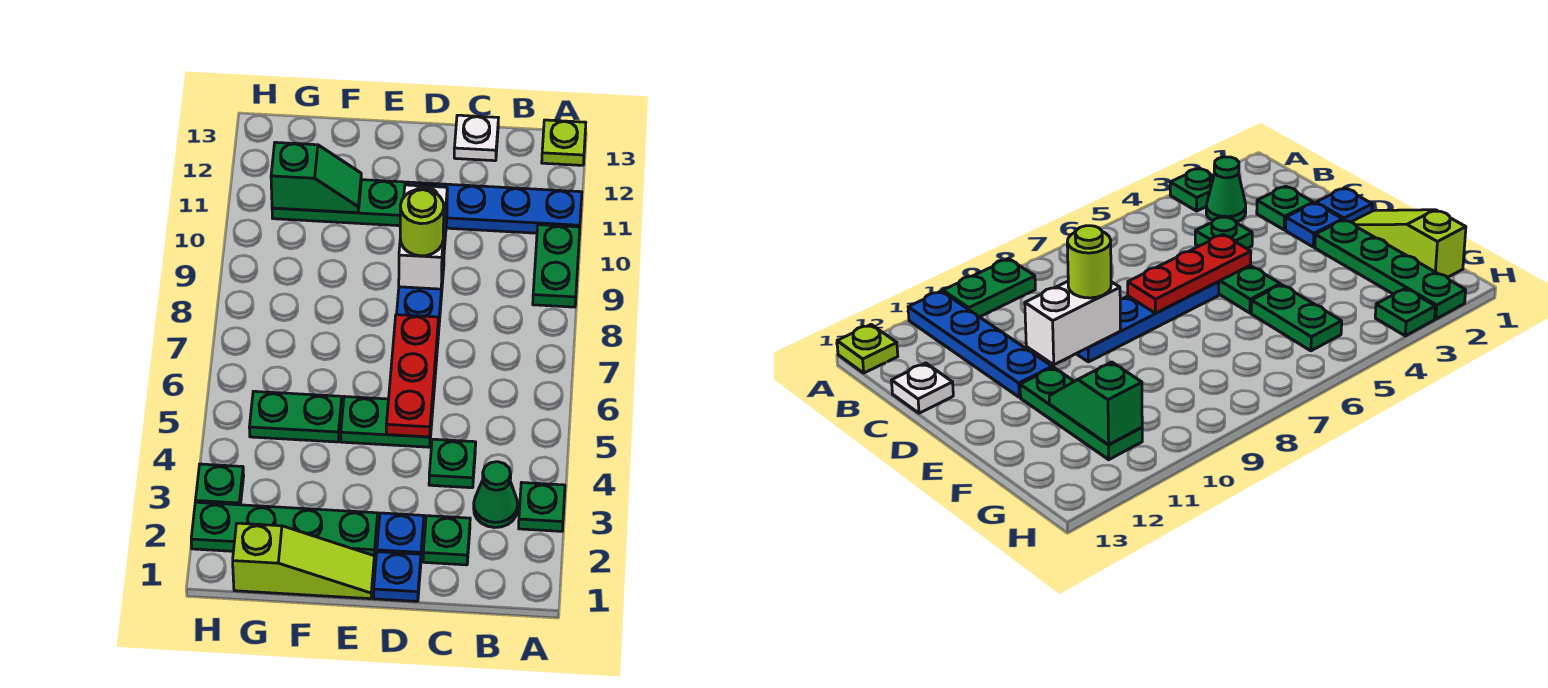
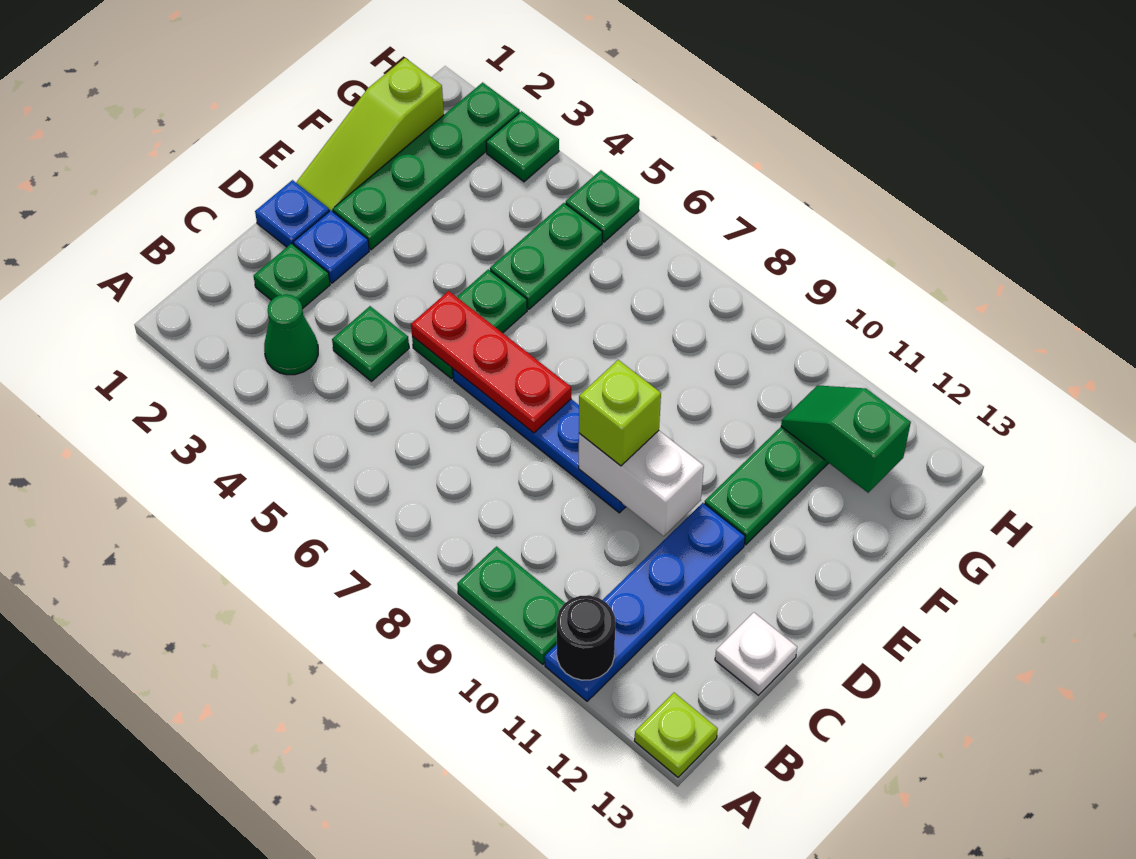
green plate A3 level 1 -> green plate H5 level 1
none -> black round brick A11 level 2
lime round brick D9 level 3 -> lime brick D9 level 3
green slope F11:G11 level 2 top G -> green slope G11:G12 level 2 top 12

